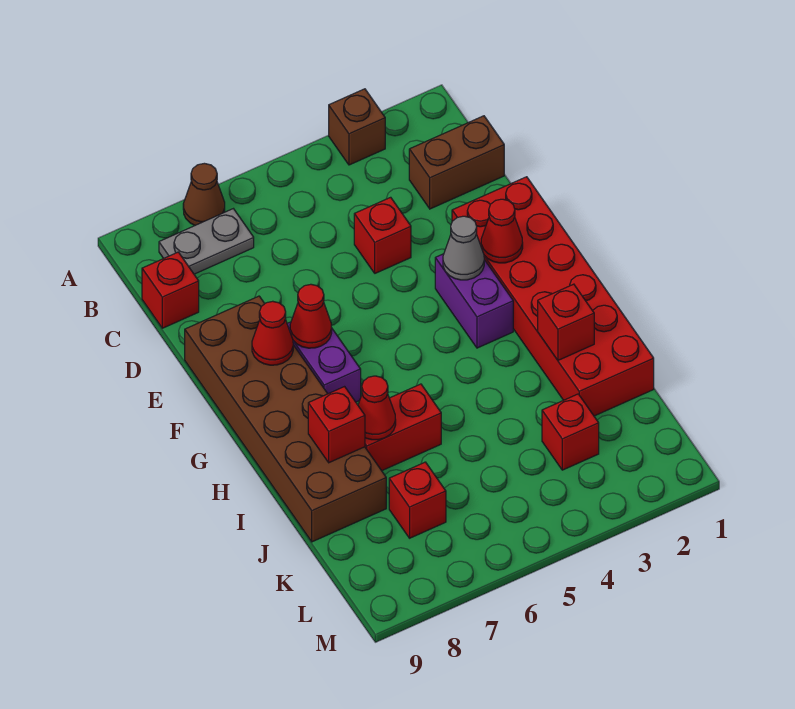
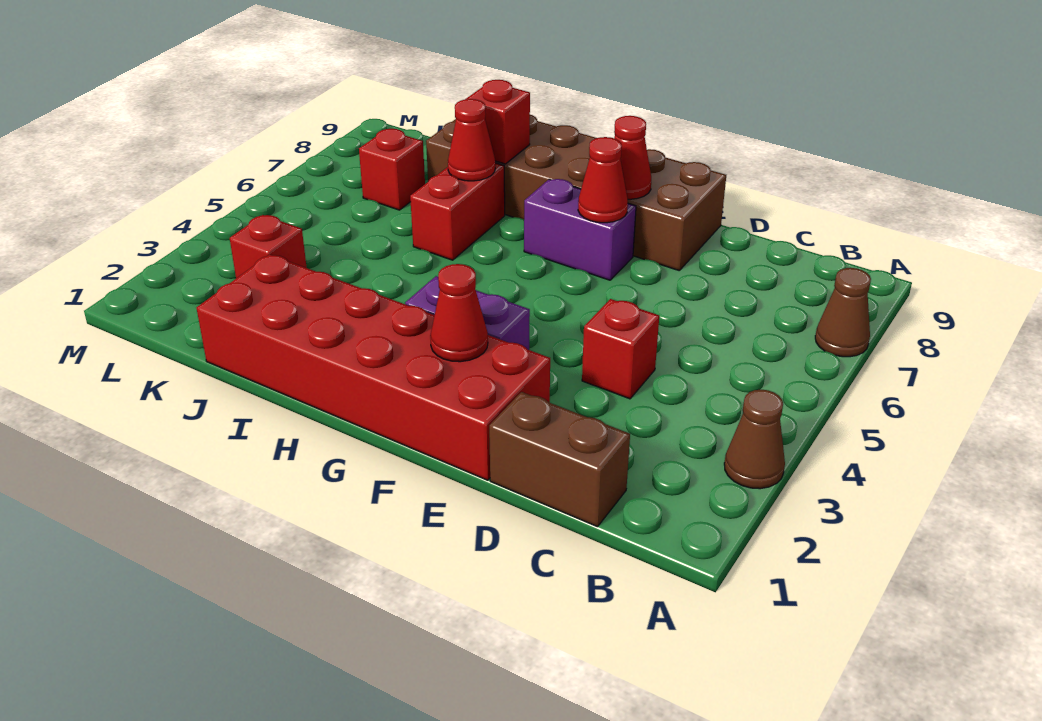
brown brick A3 level 1 -> brown cone A3 level 1
grey plate B7:B8 level 1 -> none
brown brick C1:C2 level 1 -> brown brick C1:D1 level 1
red brick C9 level 1 -> none
grey cone F3 level 2 -> none
red brick I2 level 2 -> none

